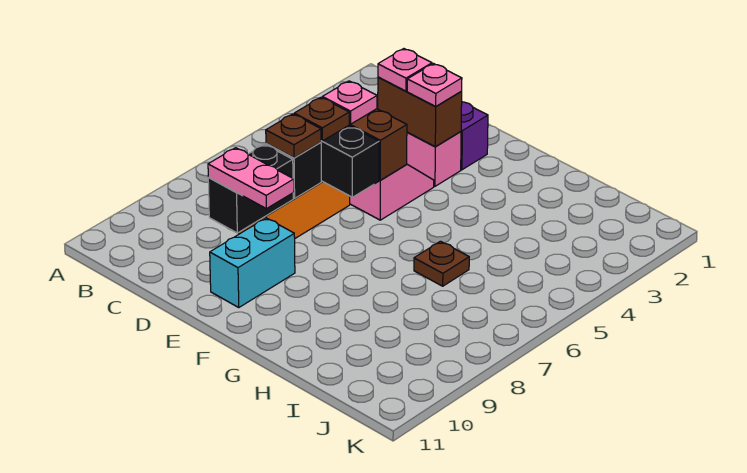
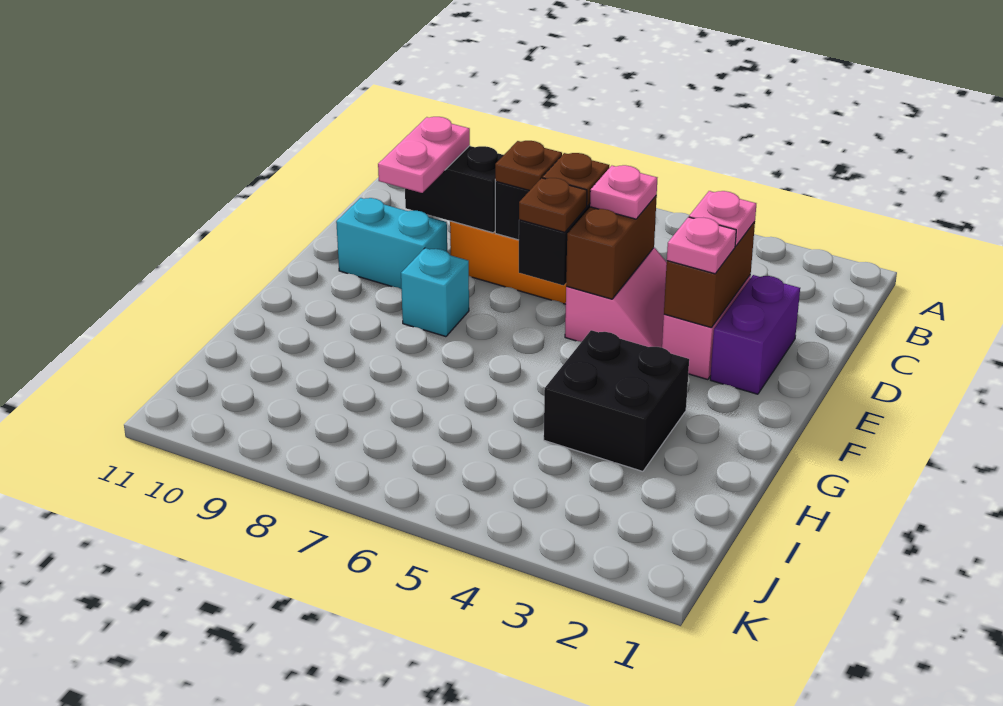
none -> cyan brick F8 level 1
none -> black brick G3:H4 level 1
brown plate H6 level 1 -> brown plate E6 level 3

